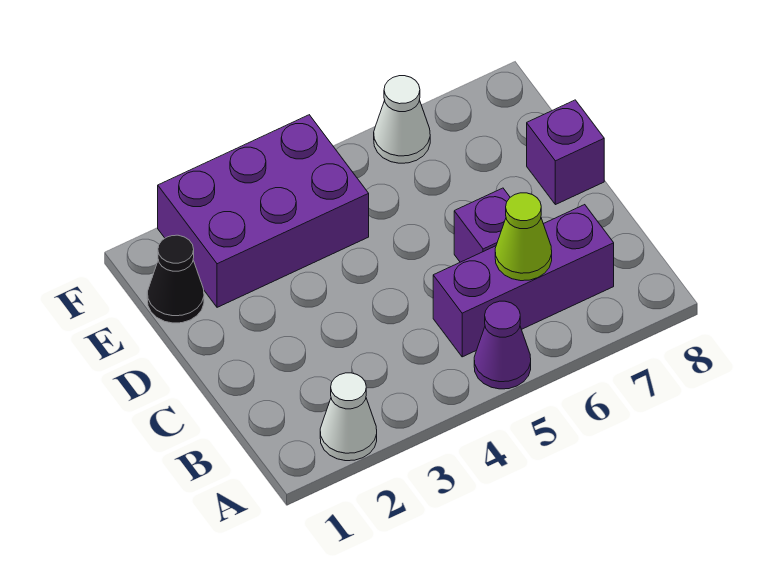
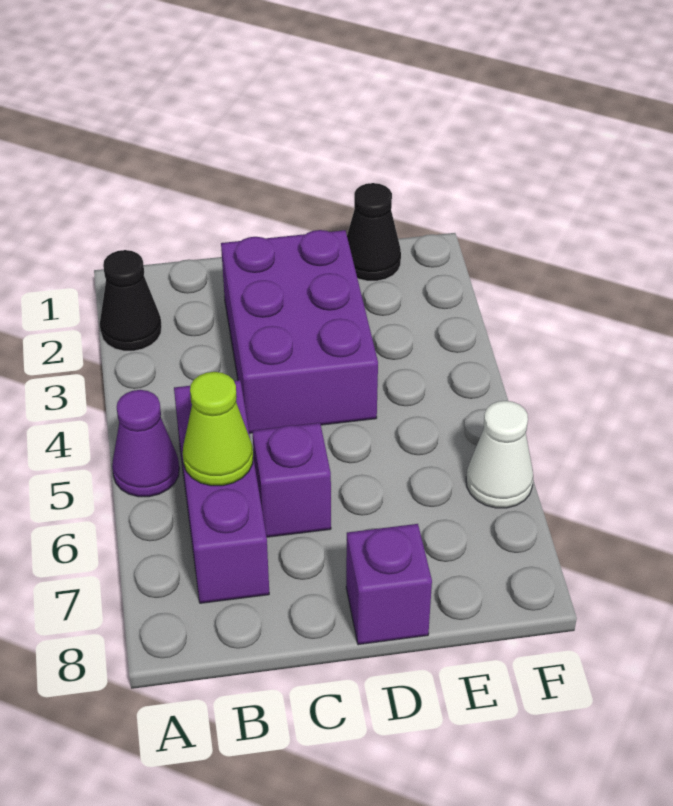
white cone A2 level 1 -> black cone A2 level 1
purple brick E2:F4 level 1 -> purple brick C2:D4 level 1

